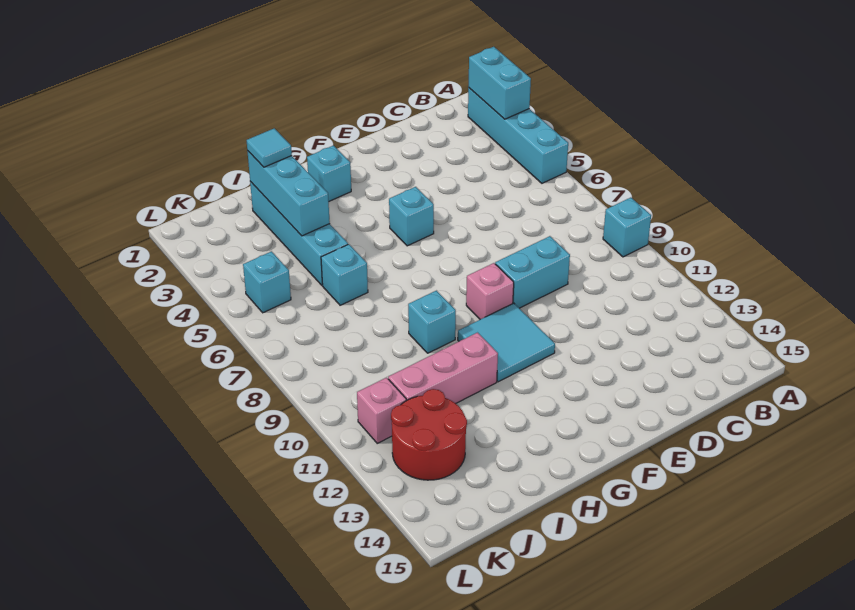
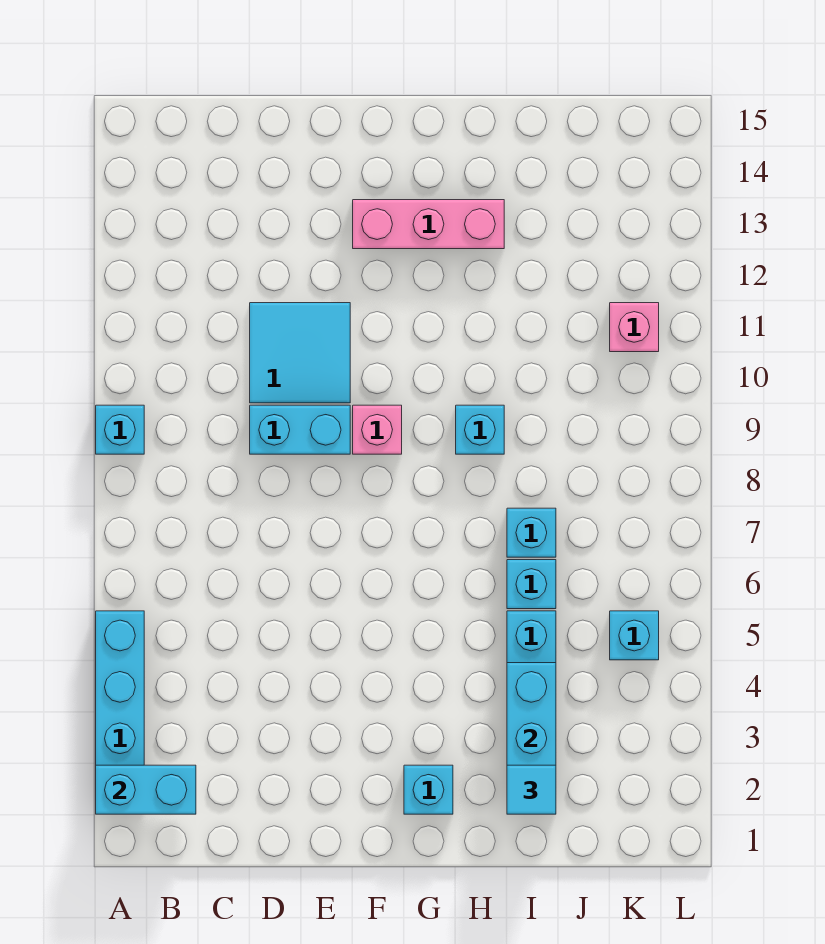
cyan brick A2:A3 level 2 -> cyan brick A2:B2 level 2
cyan brick F5 level 1 -> cyan brick I7 level 1
cyan tile F10:G11 level 1 -> cyan tile D10:E11 level 1
pink brick H11:J11 level 1 -> pink brick F13:H13 level 1
red round brick J12:K13 level 1 -> none

